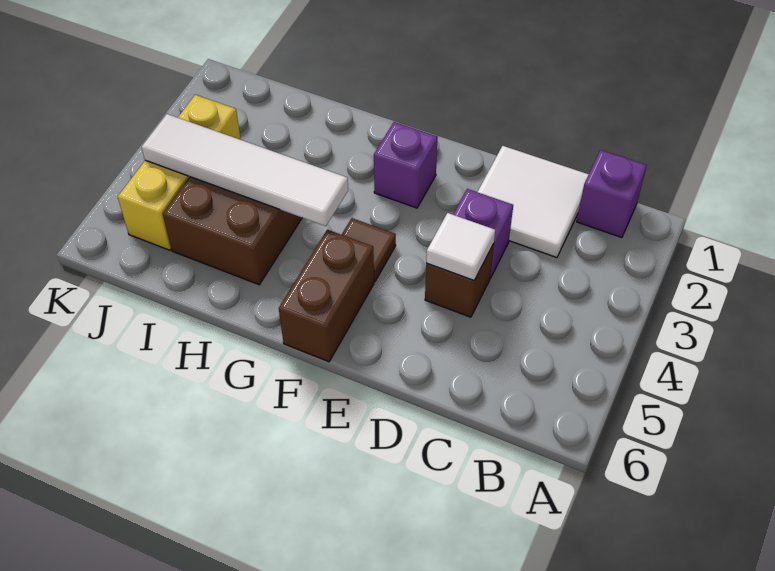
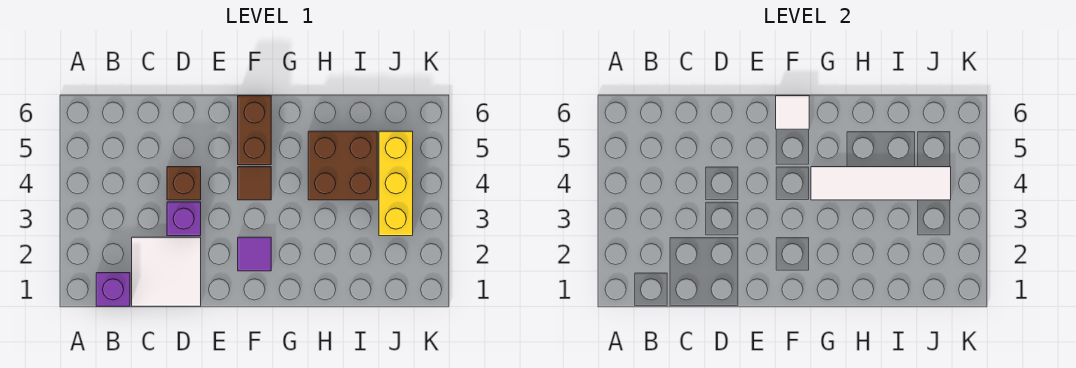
white tile D4 level 2 -> white tile F6 level 2
purple brick F2 level 1 -> purple tile F2 level 1

